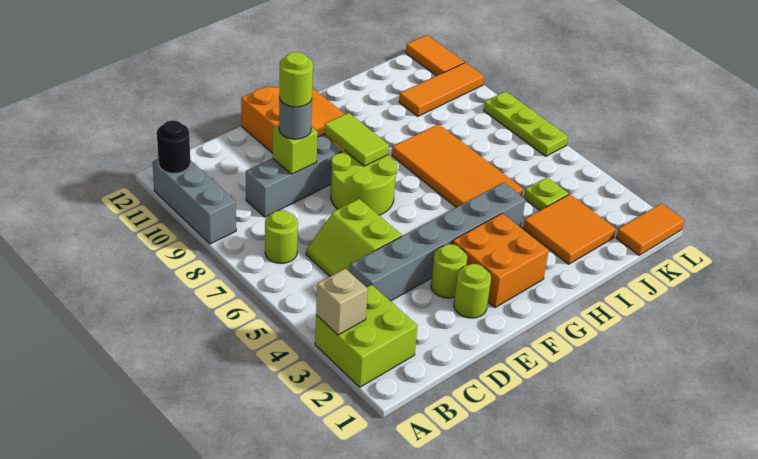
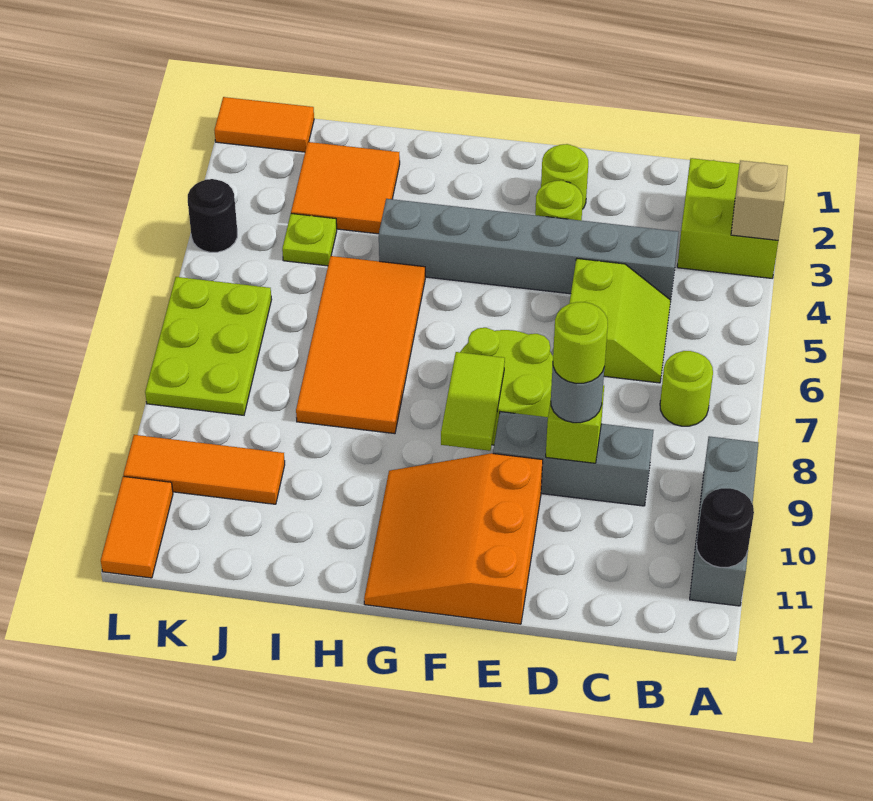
orange brick F2:G3 level 1 -> none
none -> black round brick L4 level 1
lime plate L6:L8 level 1 -> lime plate K6:L8 level 1

